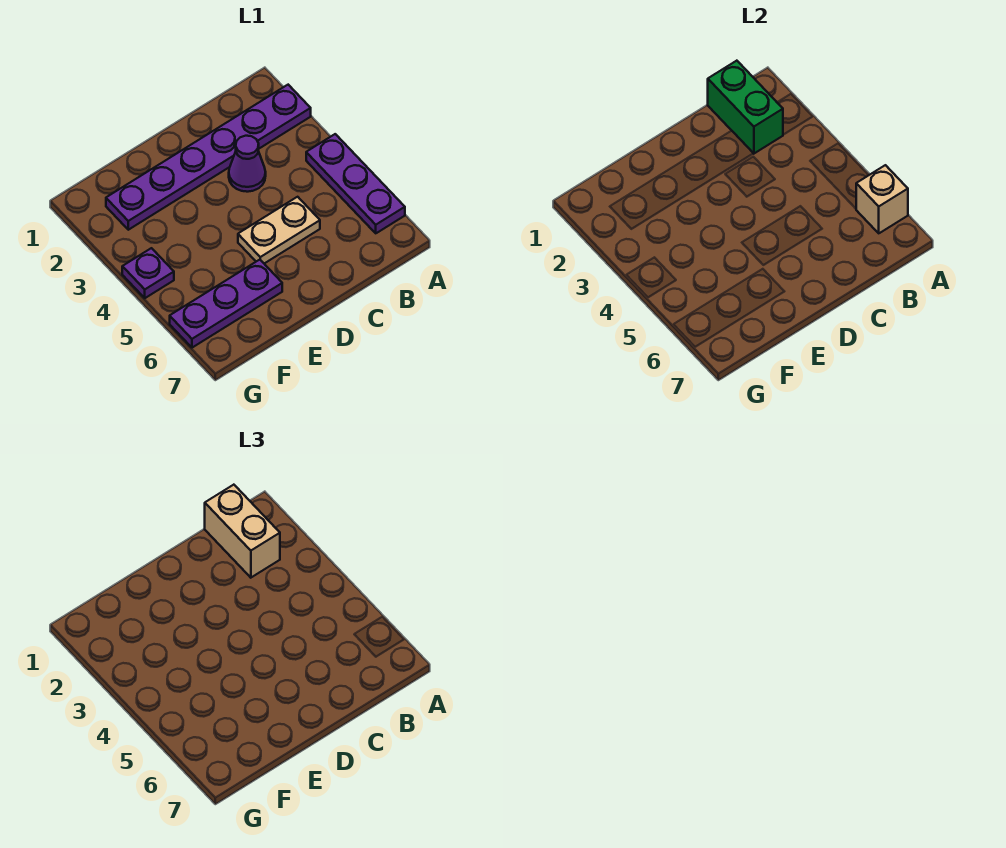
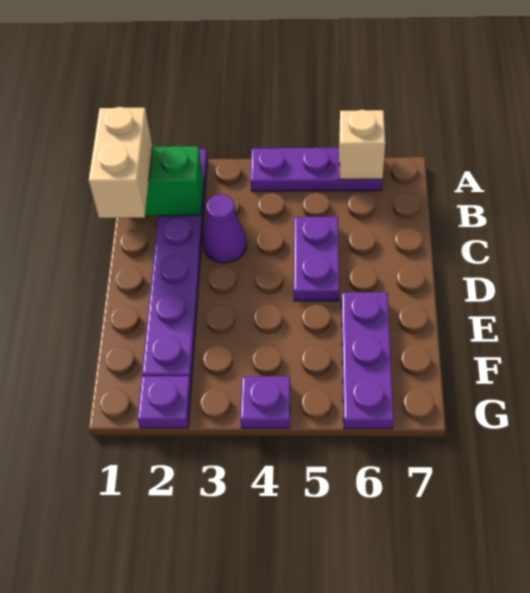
tan brick B1:B2 level 3 -> tan brick B1:C1 level 3
tan plate C5:D5 level 1 -> purple plate C5:D5 level 1
none -> purple plate G2 level 1

